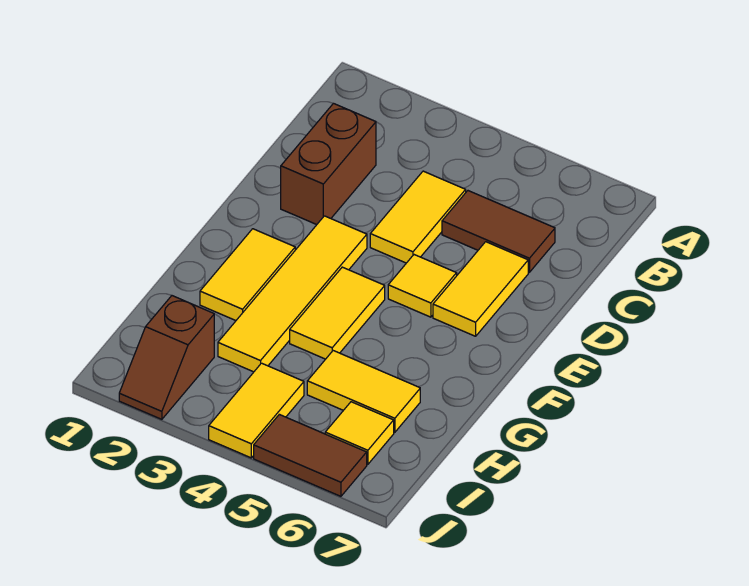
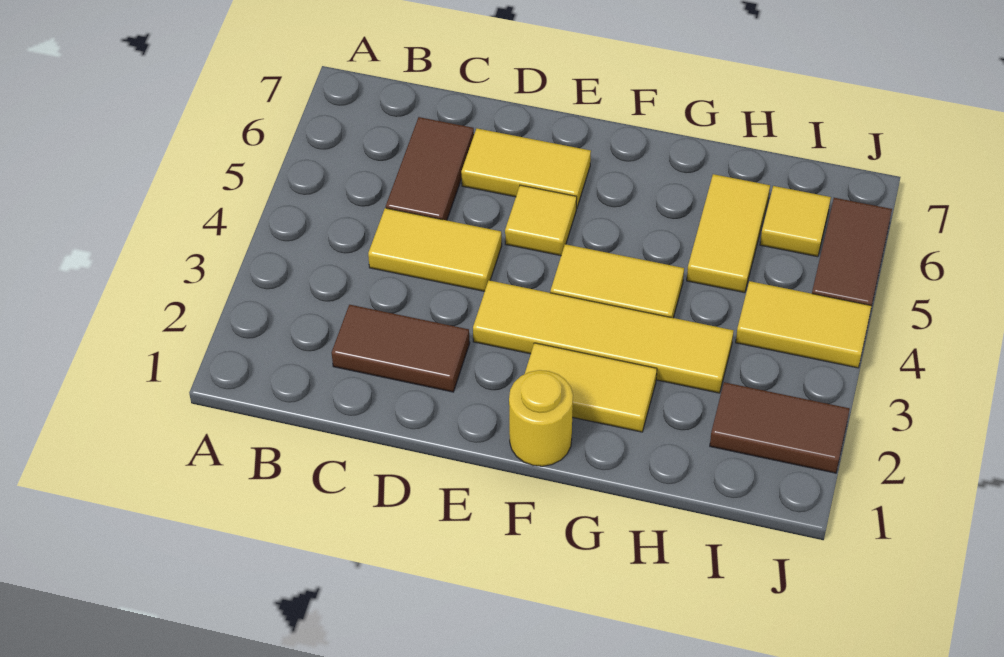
brown brick C2:D2 level 1 -> brown tile C2:D2 level 1
none -> yellow round brick F1 level 1
brown slope I2:J2 level 1 top I -> brown tile I2:J2 level 1

